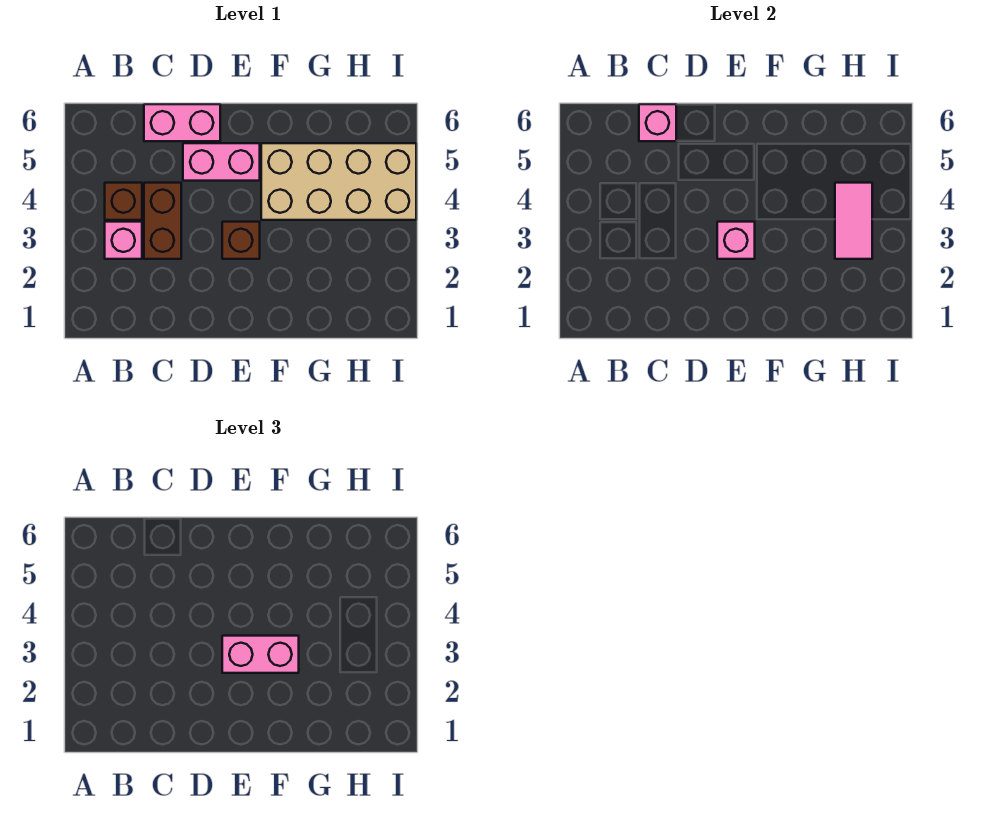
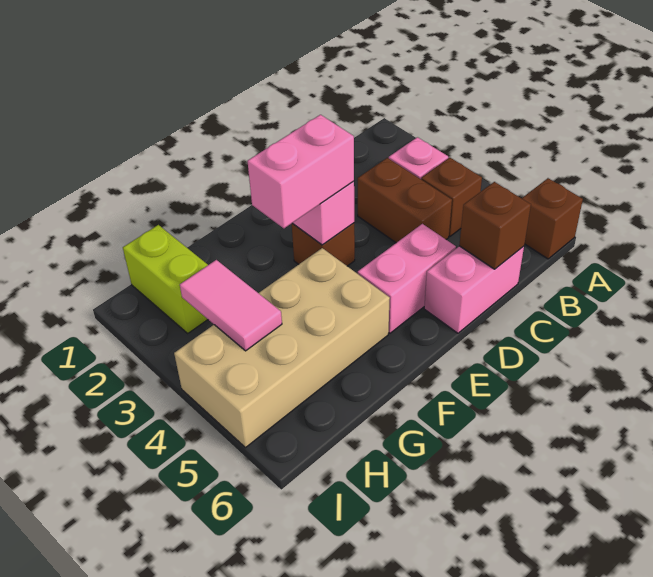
none -> brown brick A6 level 1
pink brick C6 level 2 -> brown brick C6 level 2
none -> lime brick H1:H2 level 1

